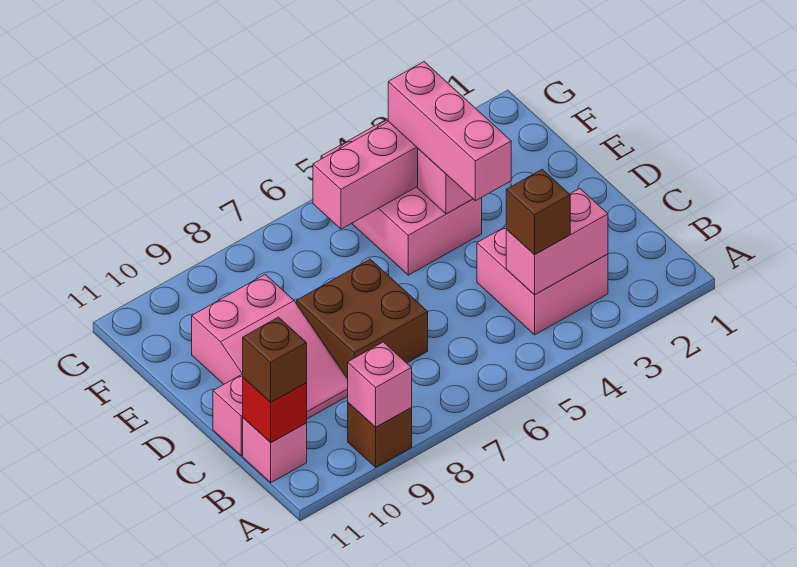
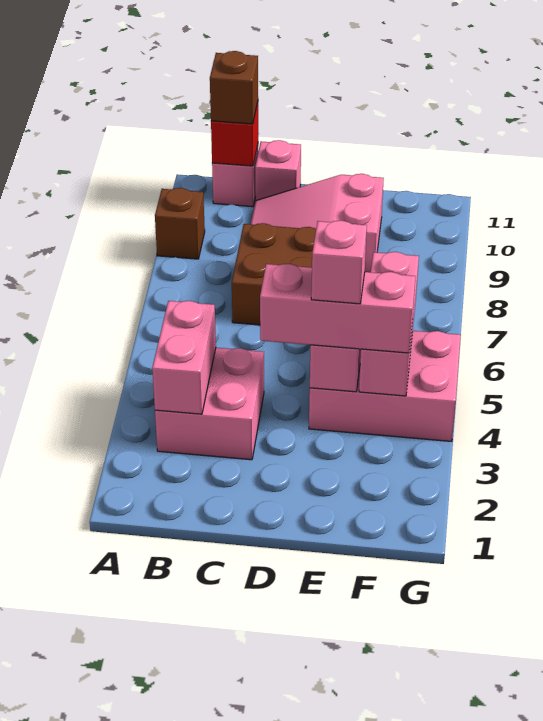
pink brick A9 level 2 -> pink brick E4 level 4
brown brick B4 level 3 -> none

